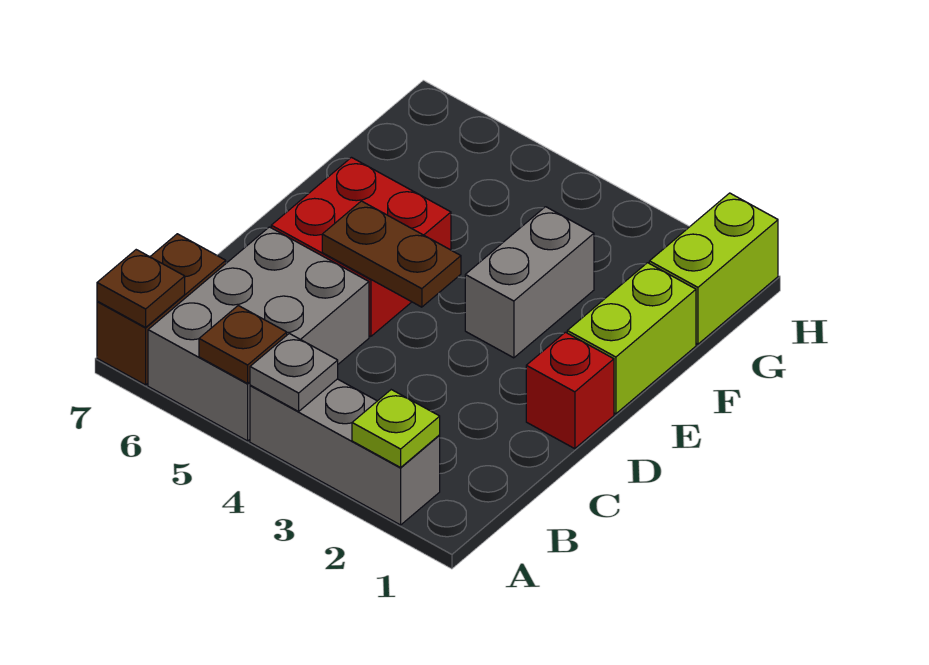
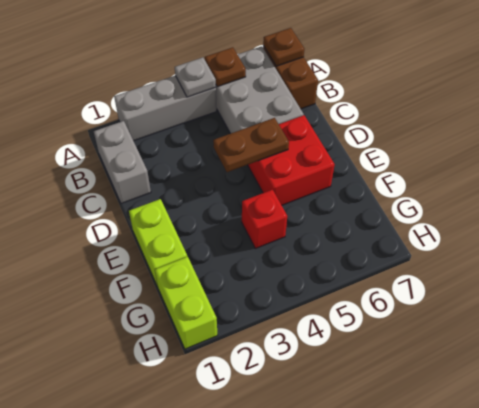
lime plate A2 level 2 -> none
red brick D1 level 1 -> red brick F4 level 1
grey brick E3:F3 level 1 -> grey brick B1:C1 level 1

